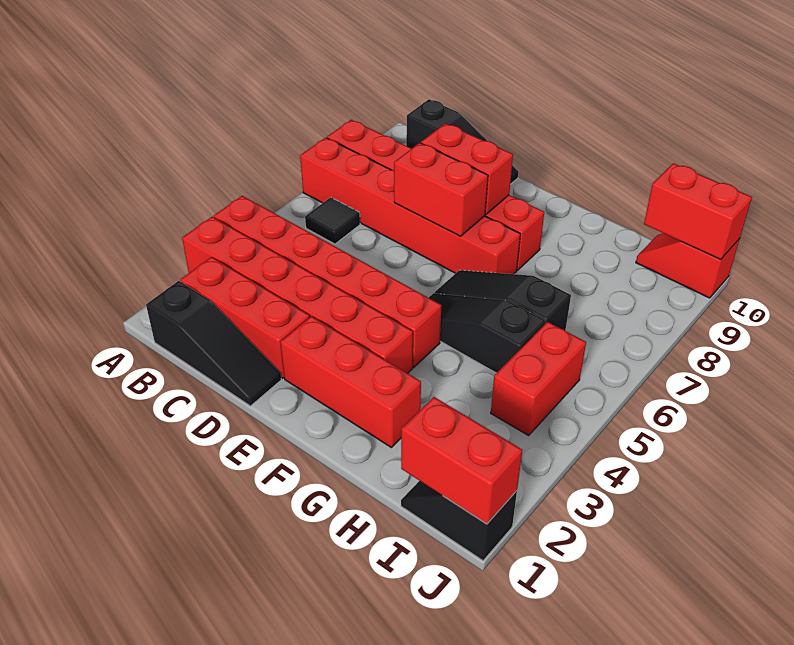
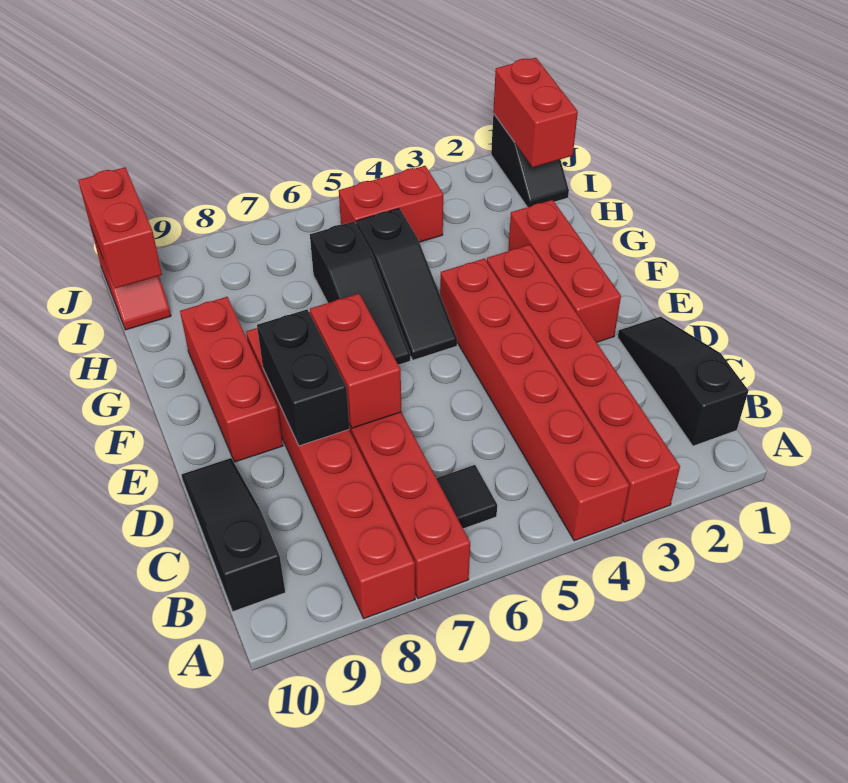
red brick B2:D2 level 1 -> red brick E9:G9 level 1
red brick D8:E8 level 2 -> black brick D8:E8 level 2

